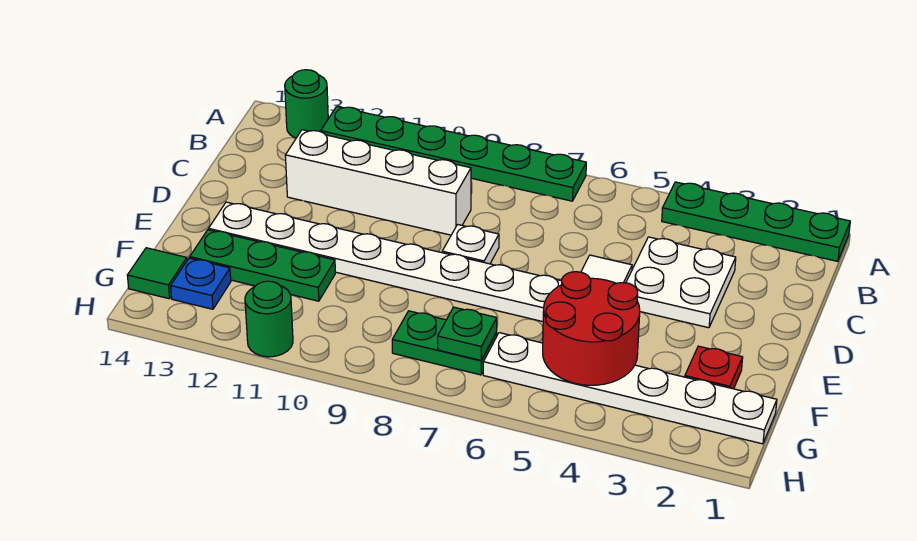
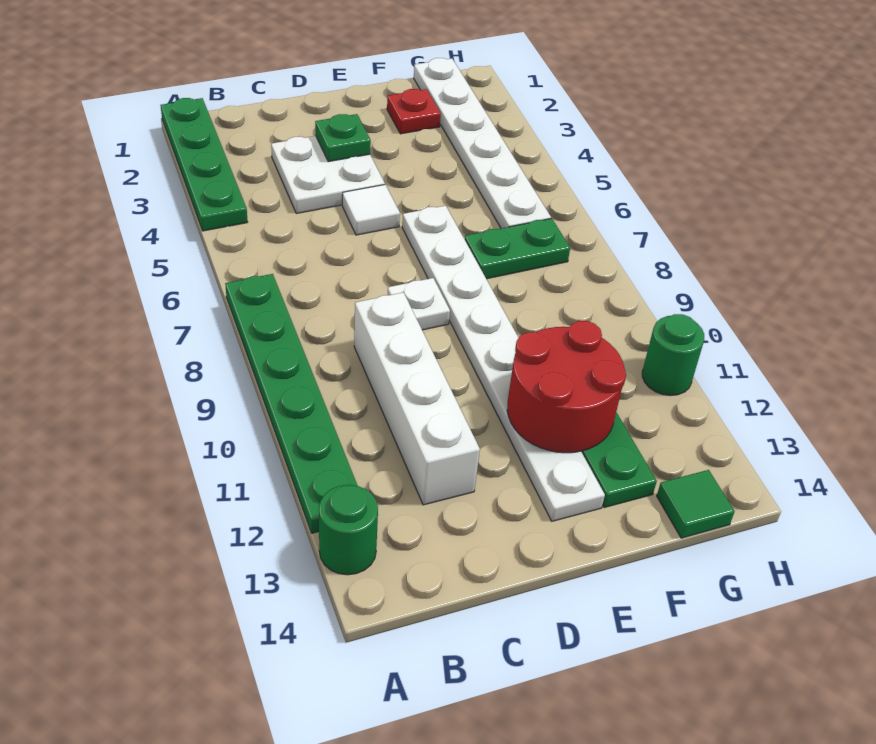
red round brick F4:G5 level 2 -> red round brick E11:F12 level 2
green plate G7:G8 level 1 -> green plate F7:G7 level 1
green plate G7 level 2 -> green plate D3 level 2
blue plate G13 level 1 -> none

